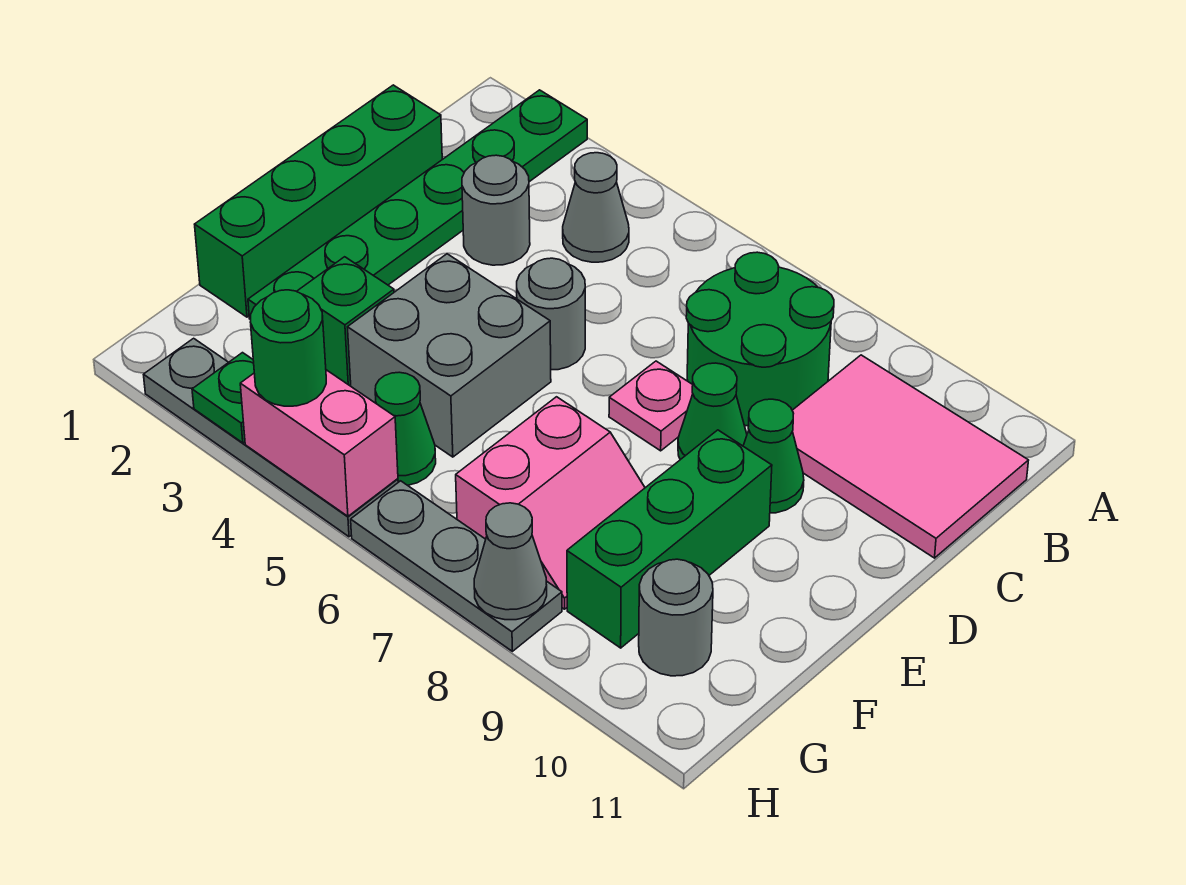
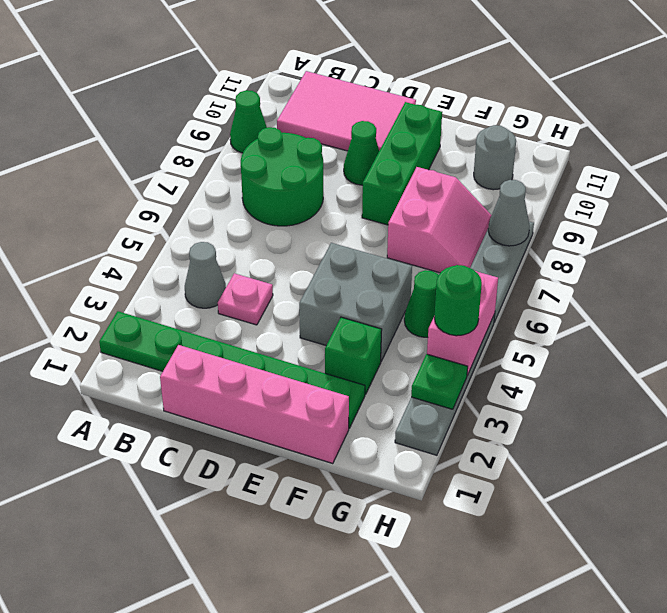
pink tile B9:C11 level 1 -> pink tile B10:D11 level 1
green brick C1:F1 level 1 -> pink brick C1:F1 level 1
grey round brick C3 level 1 -> none
grey round brick D5 level 1 -> none
pink plate D7 level 1 -> pink plate C4 level 1
green cone D8 level 1 -> green cone A9 level 1
green brick E9:G9 level 1 -> green brick E8:E10 level 1
pink slope F7:G8 level 1 top 7 -> pink slope F7:G8 level 1 top F

